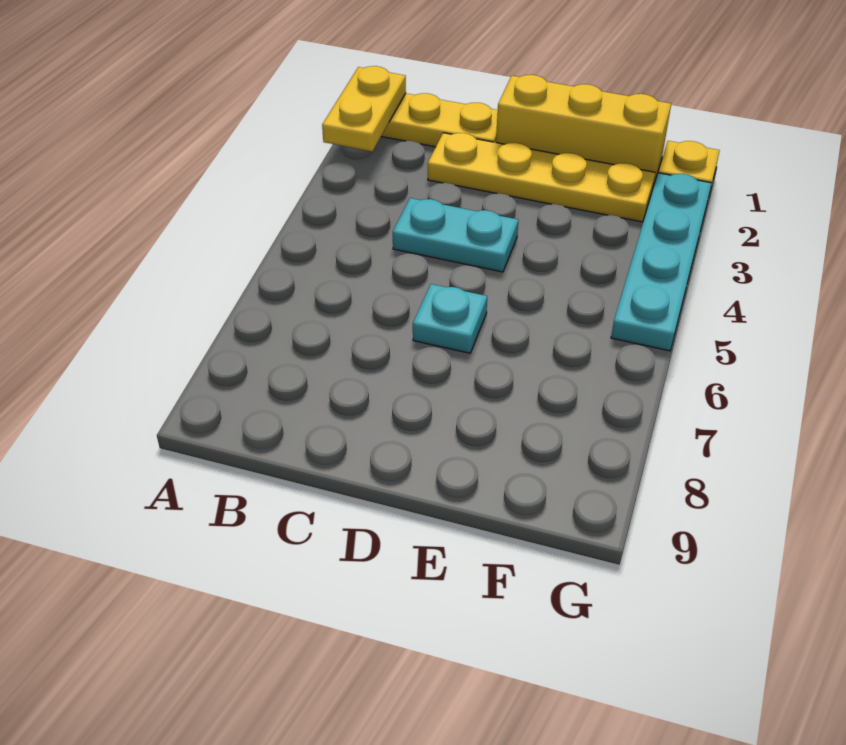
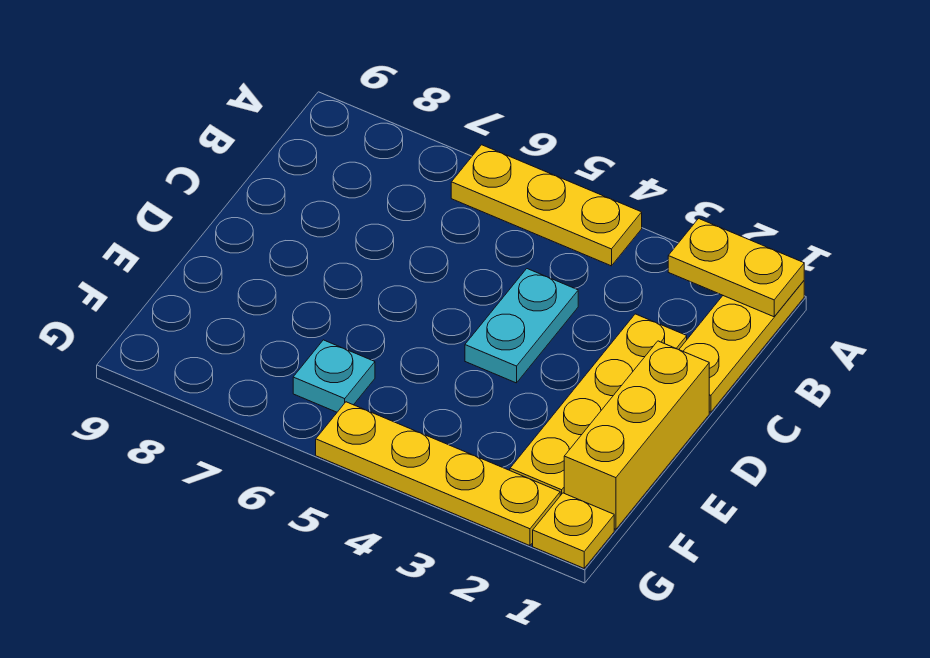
none -> yellow plate A4:A6 level 1
cyan plate D6 level 1 -> cyan plate F6 level 1
cyan plate G2:G5 level 1 -> yellow plate G2:G5 level 1

